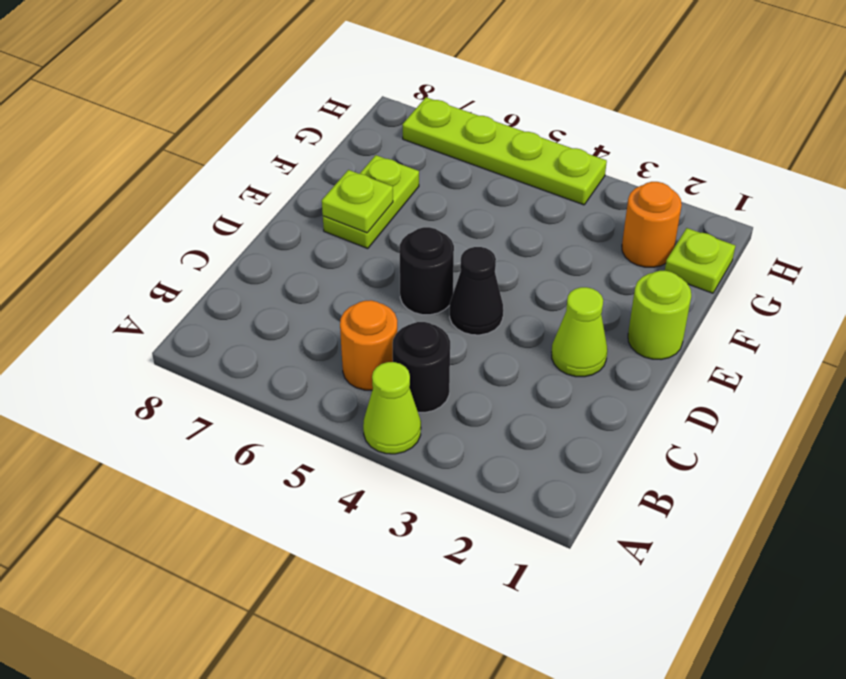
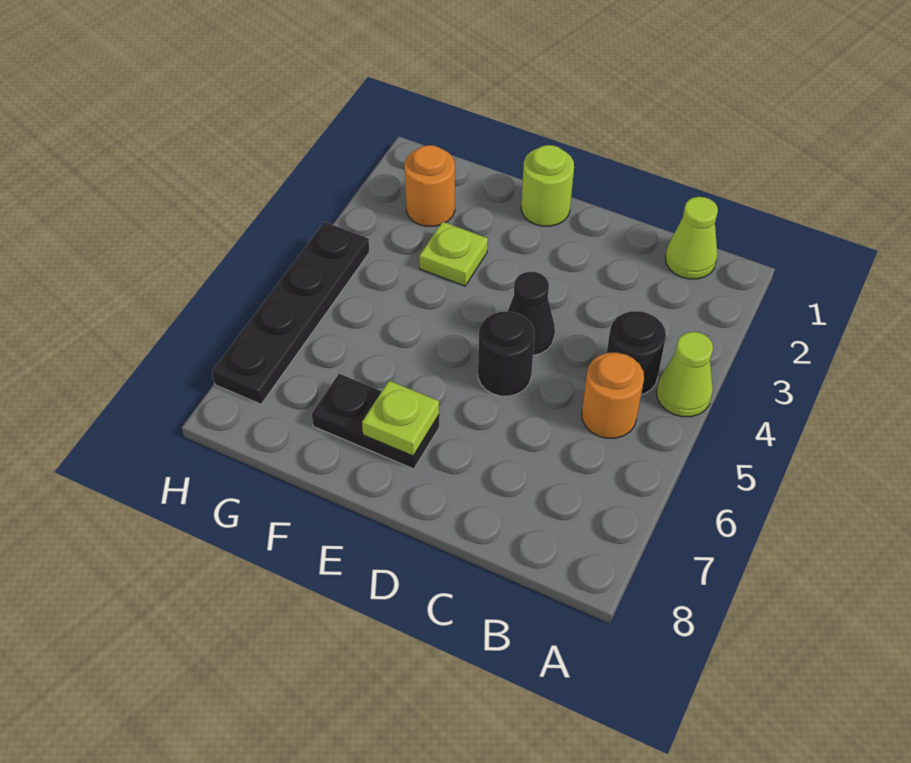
lime cone D2 level 1 -> lime cone B1 level 1
lime plate E7:F7 level 1 -> black plate E7:F7 level 1
lime plate G1 level 1 -> lime plate F3 level 1
lime plate H4:H7 level 1 -> black plate H4:H7 level 1

